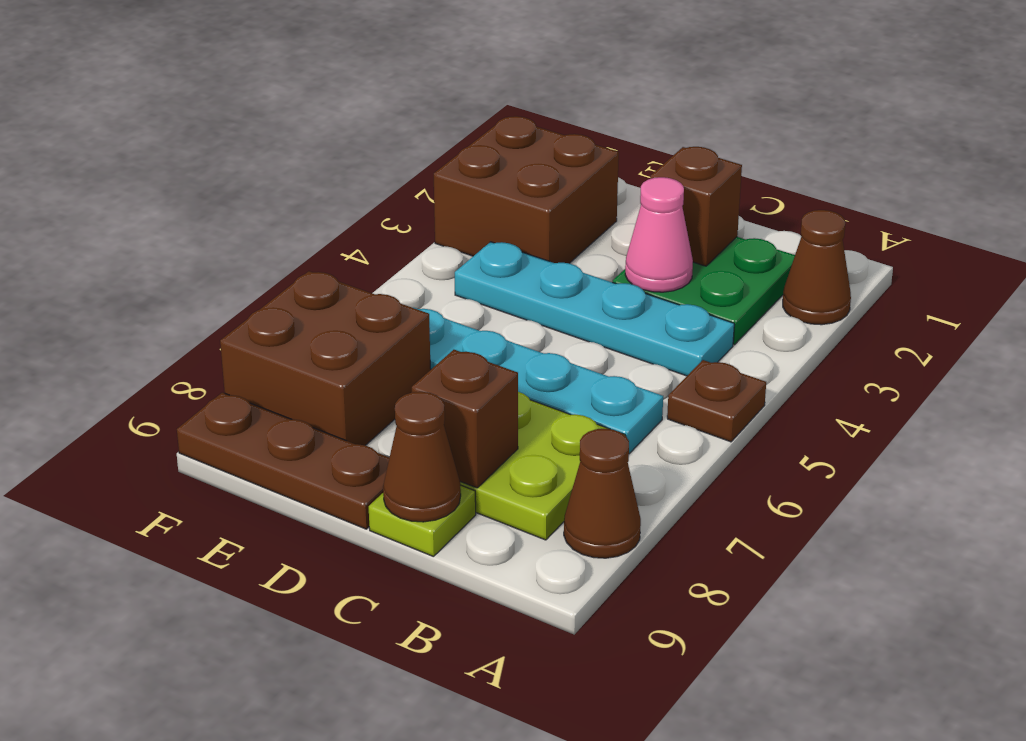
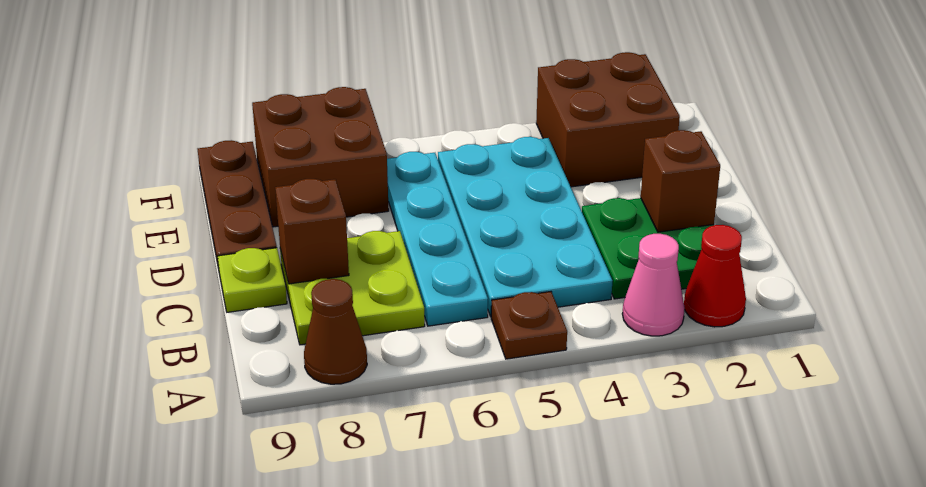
brown cone A2 level 1 -> red cone A2 level 1
cyan plate B4:E4 level 1 -> cyan plate B4:E5 level 1
pink cone C3 level 2 -> pink cone A3 level 1
brown cone C9 level 2 -> none

